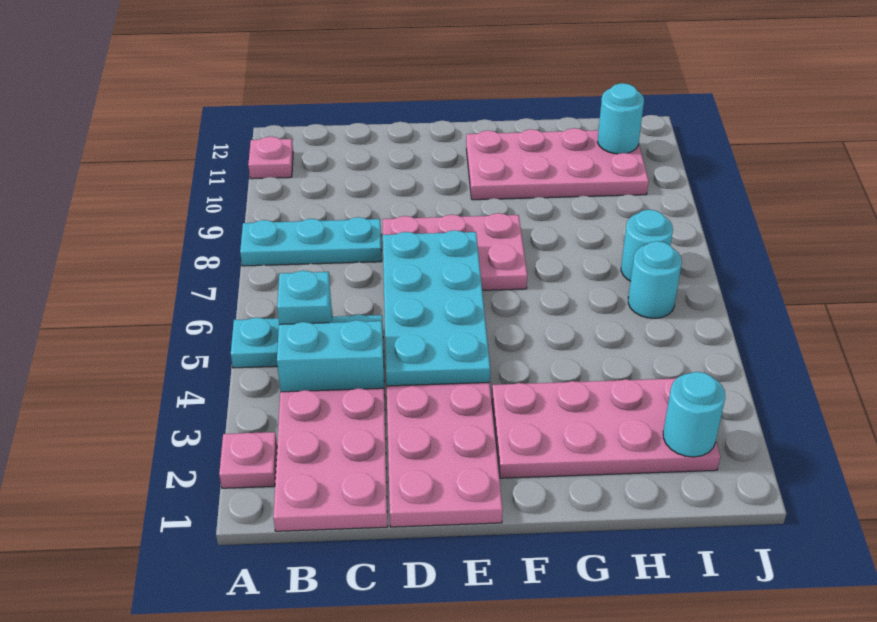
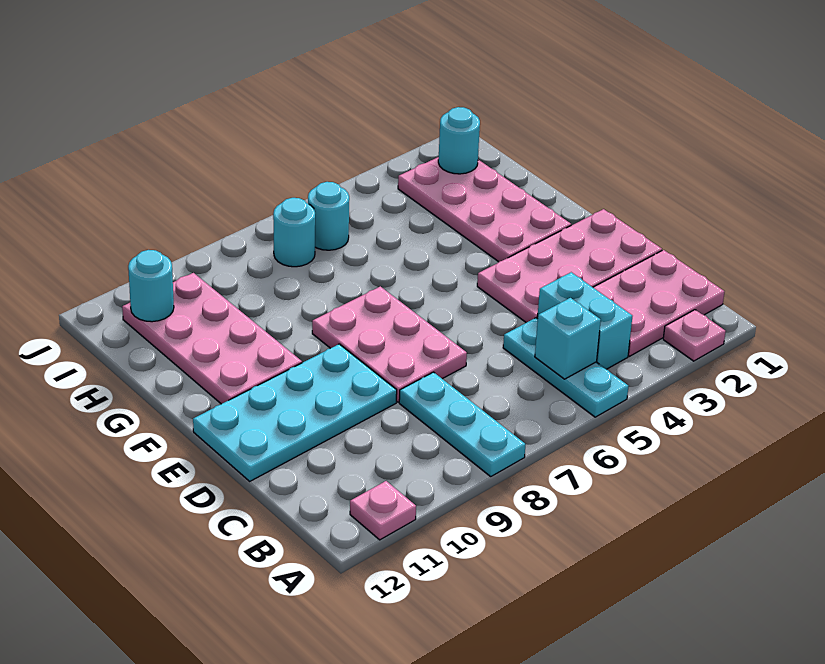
cyan plate D4:E7 level 2 -> cyan plate D9:E12 level 1

